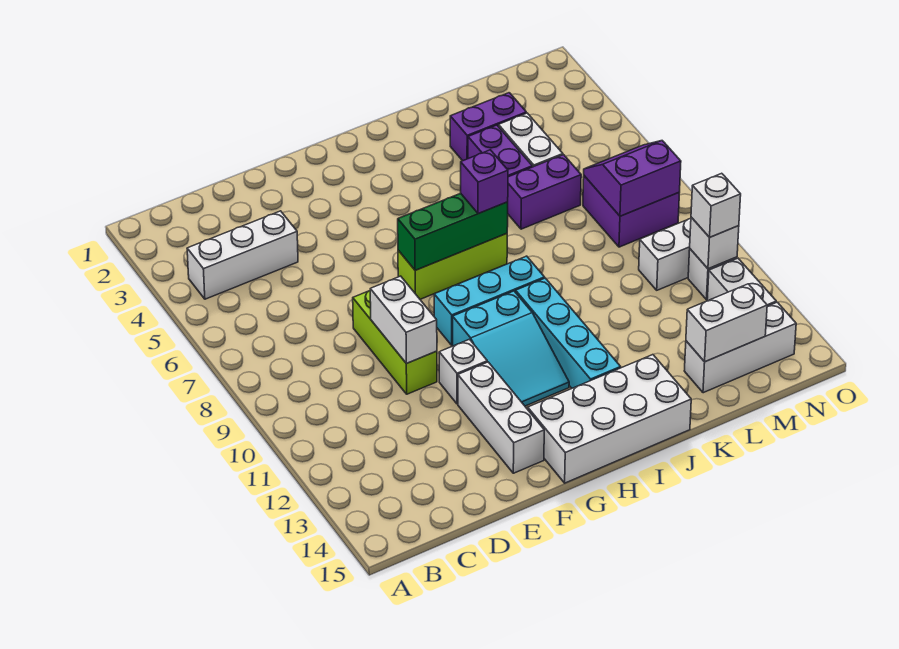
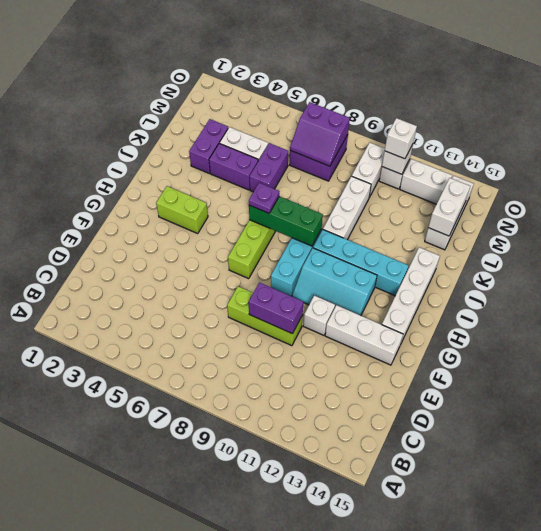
white brick B4:D4 level 1 -> white brick J10:L10 level 1
white brick E9:E10 level 2 -> purple brick E9:E10 level 2
green brick G7:I7 level 2 -> green brick I7:I9 level 2
cyan slope G10:H12 level 1 top 10 -> cyan slope G10:H12 level 1 top H
white brick G14:J15 level 1 -> white brick G14:J14 level 1
none -> lime brick H3:H4 level 1
purple brick I7 level 3 -> purple plate I7 level 3
purple slope M7:N8 level 2 top 8 -> purple slope M7:N8 level 2 top N

